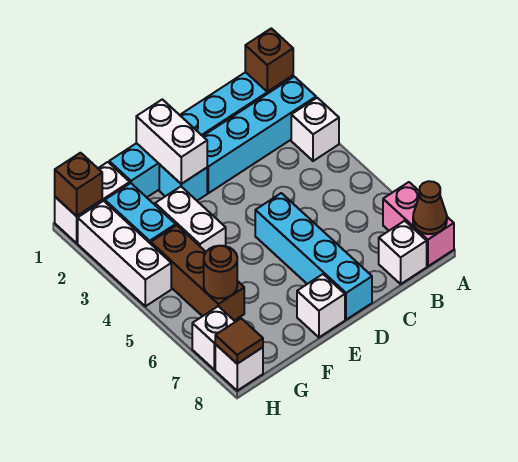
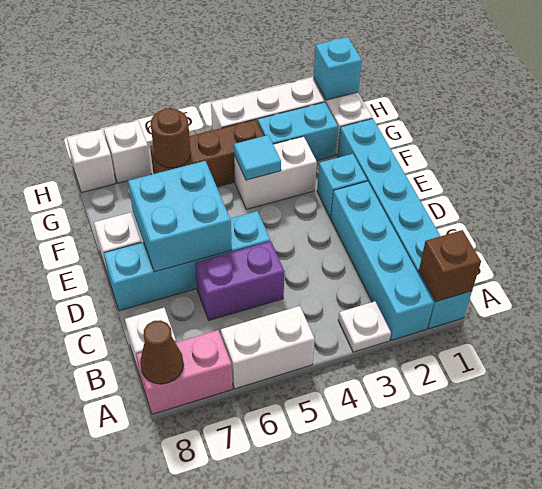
white brick A3 level 1 -> white plate A3 level 1
none -> purple brick C5:C6 level 1
none -> cyan brick D6:E7 level 2
white brick E1:E2 level 2 -> white brick A5:A6 level 1
none -> cyan tile F4 level 2
brown brick H1 level 2 -> cyan brick H1 level 2
brown tile H8 level 2 -> none

